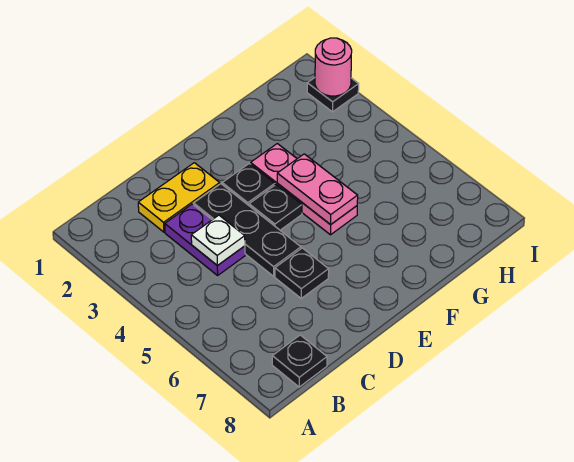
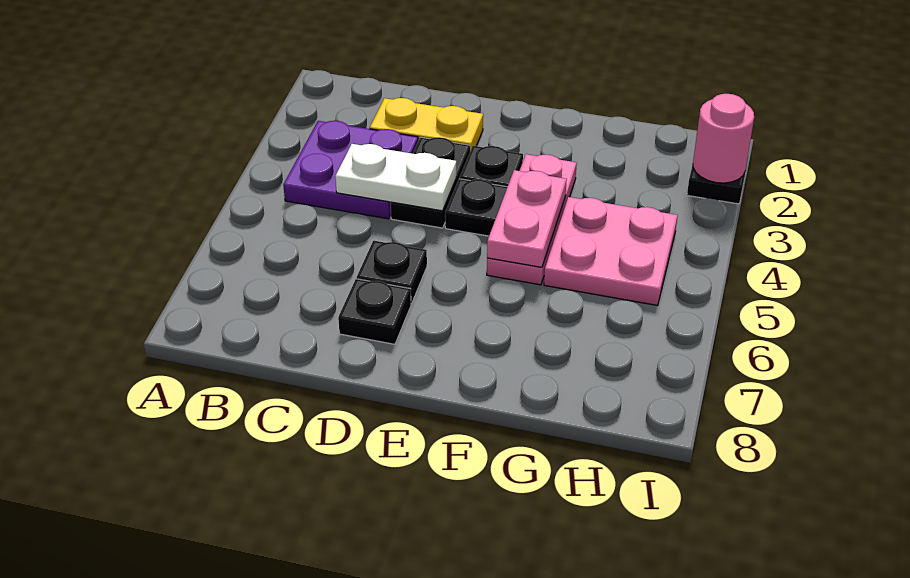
black plate B8 level 1 -> black plate D7 level 1
purple plate C3:C4 level 1 -> purple plate B3:C4 level 1
white plate C4 level 2 -> white plate C4:D4 level 2
black plate D3:D5 level 1 -> black plate D3:D4 level 1
none -> pink plate G4:H5 level 1

